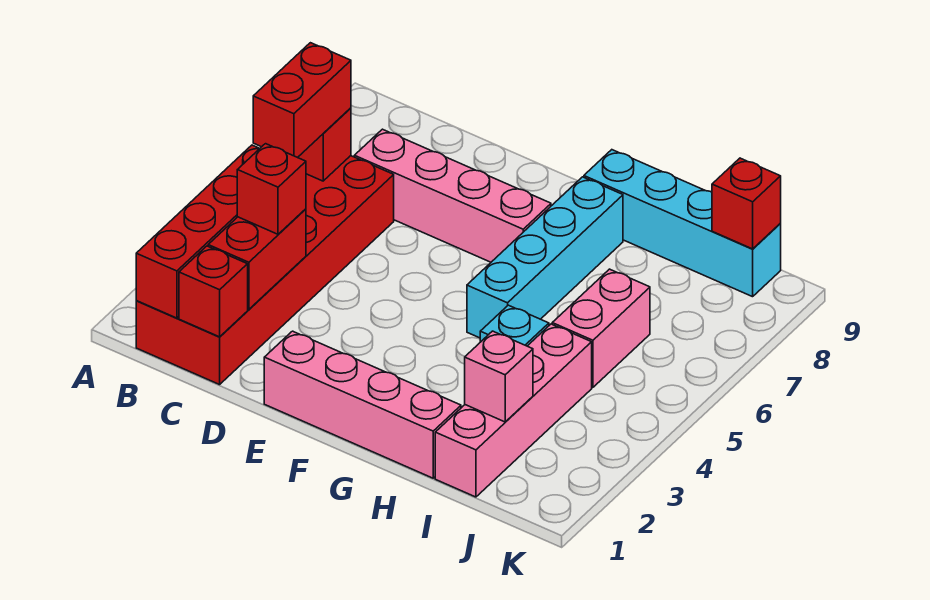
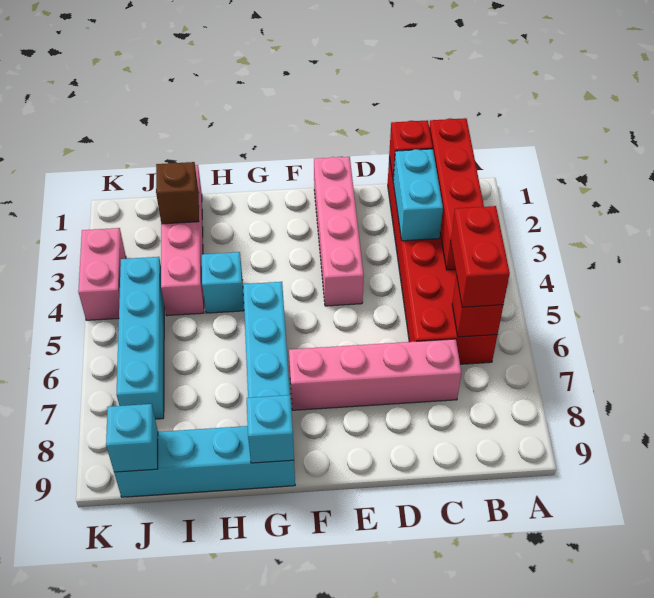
red brick C2:C3 level 2 -> cyan brick C2:C3 level 2
red brick C3 level 3 -> none
pink brick E1:H1 level 1 -> pink brick E1:E4 level 1
none -> cyan brick G9 level 2
pink brick I2 level 2 -> brown brick I2 level 2
pink brick I5:I6 level 1 -> pink brick K3:K4 level 1
none -> cyan brick J4:J7 level 1
red brick J9 level 2 -> cyan brick J9 level 2

